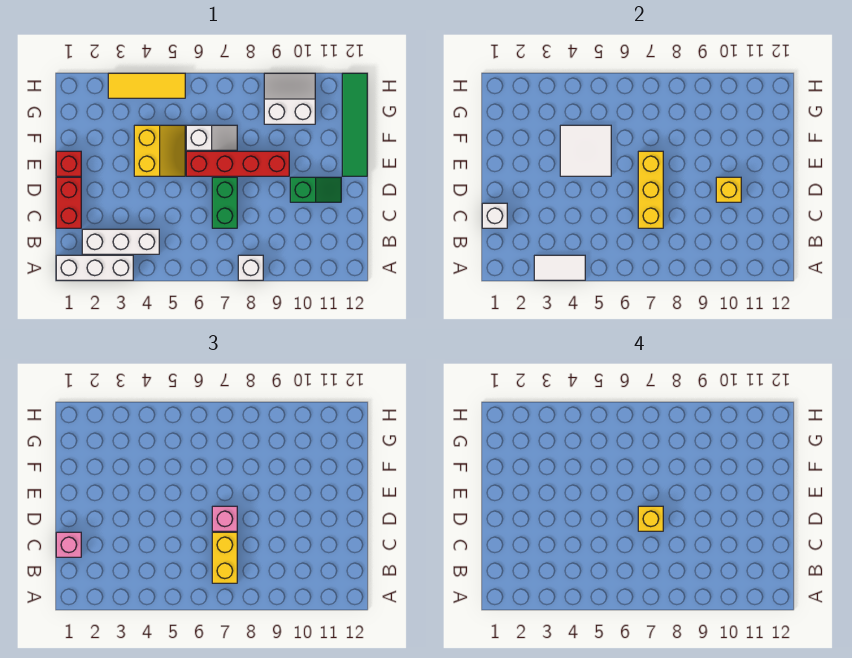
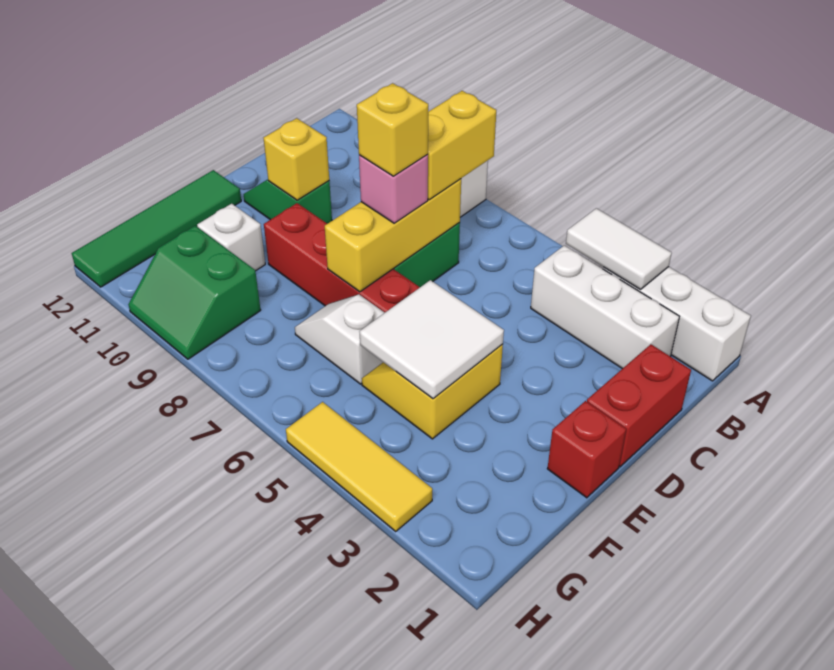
white brick C1 level 2 -> white brick F10 level 1
pink brick C1 level 3 -> none
white slope G9:H10 level 1 top G -> green slope G9:H10 level 1 top G

